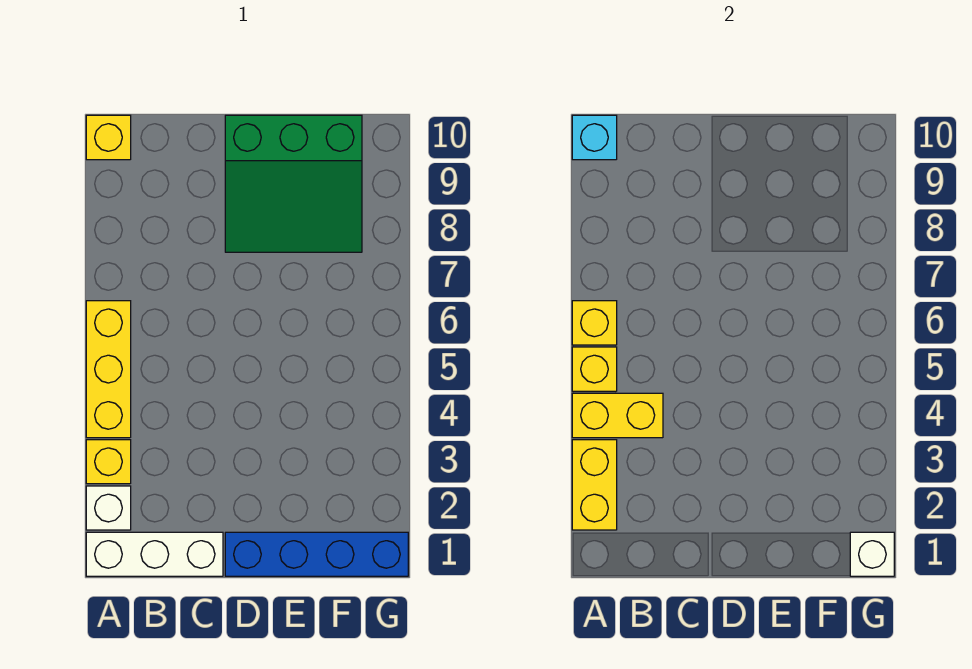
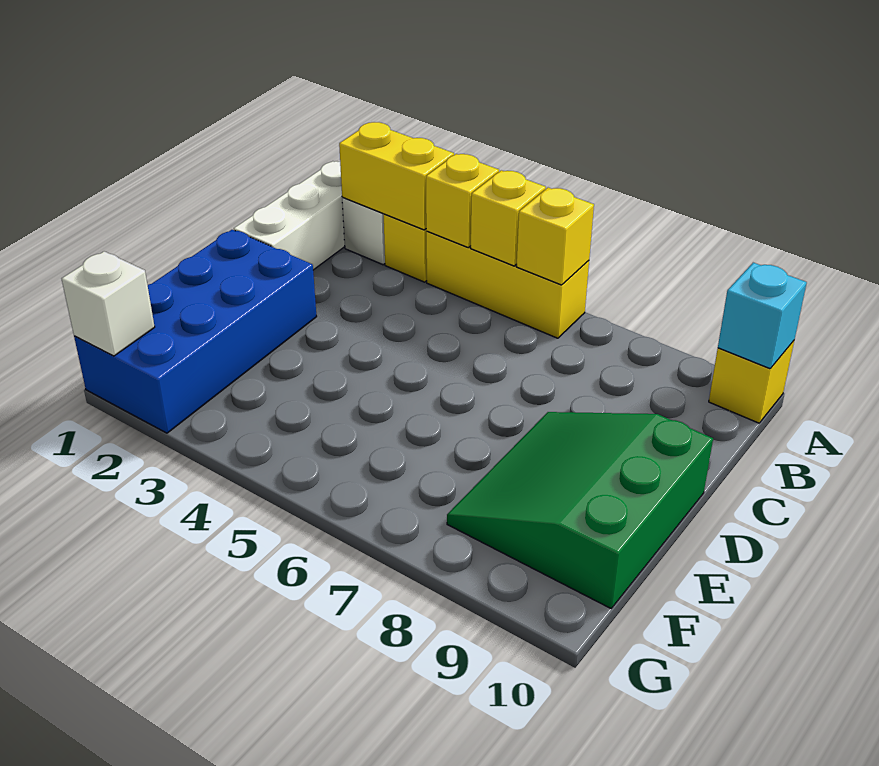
yellow brick A4:B4 level 2 -> yellow brick A4 level 2
blue brick D1:G1 level 1 -> blue brick D1:G2 level 1

